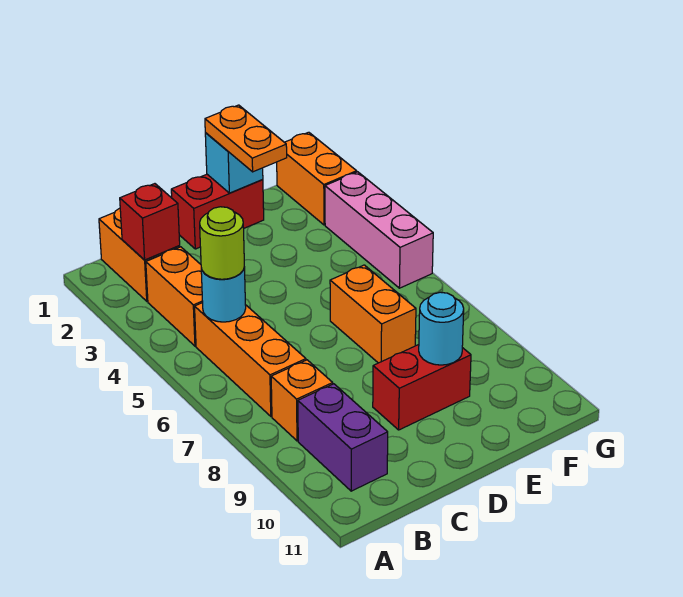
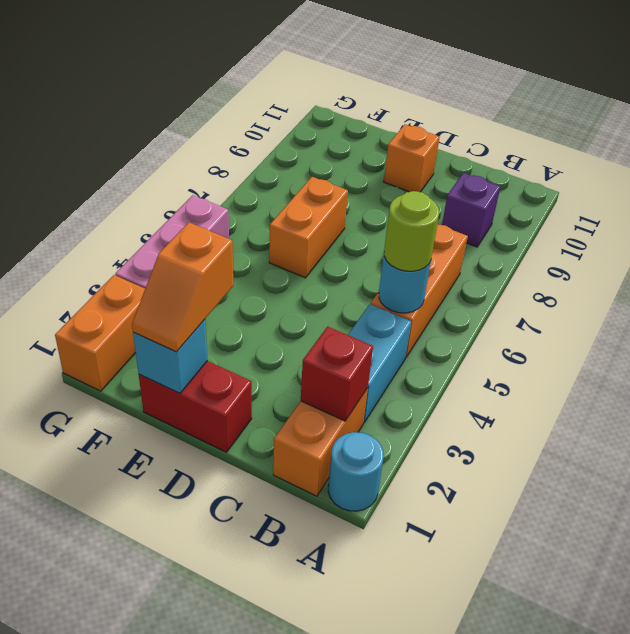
orange brick B3:B4 level 1 -> cyan brick B3:B4 level 1
orange brick B8 level 1 -> orange brick D10 level 1
purple brick B9:B10 level 1 -> purple brick B9 level 1
red brick D9:E9 level 1 -> none
orange plate E1:E2 level 3 -> orange slope E1:E2 level 3 top 2
cyan round brick E9 level 2 -> cyan round brick A1 level 1

